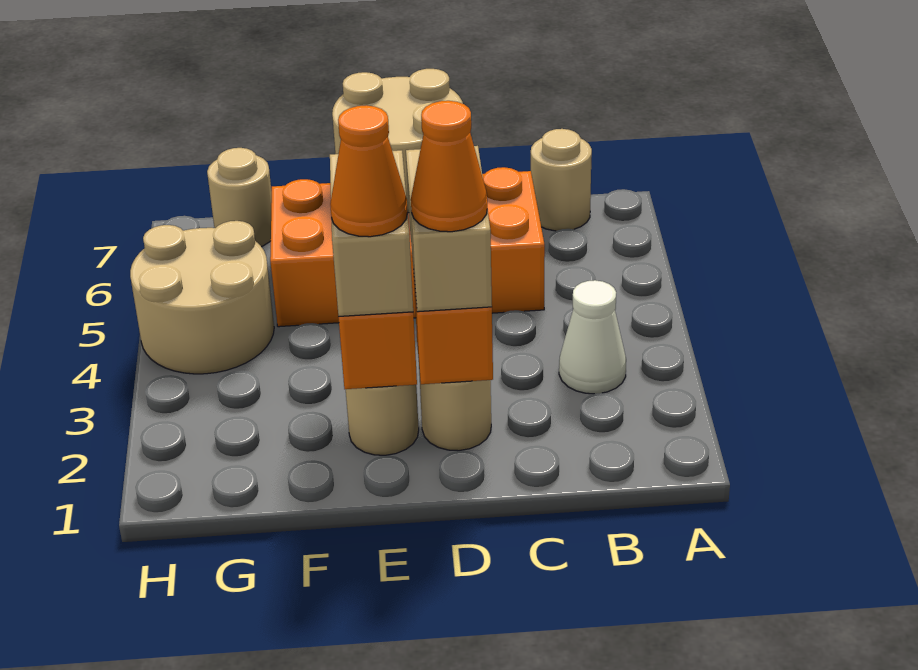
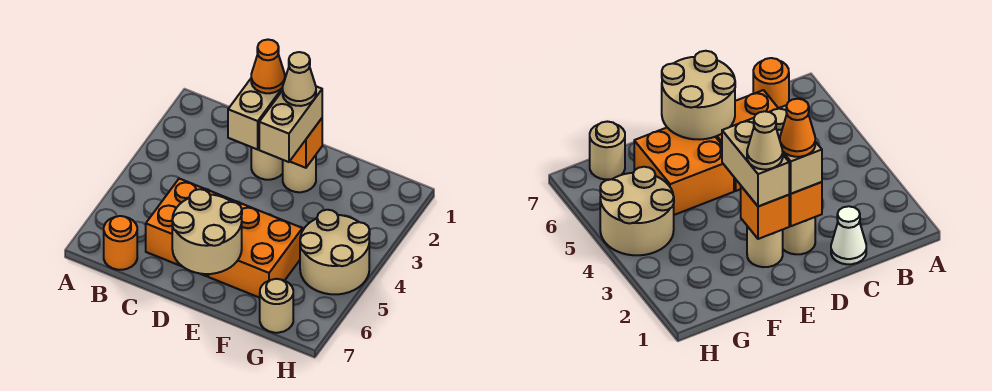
white cone B3 level 1 -> white cone C1 level 1
tan round brick B7 level 1 -> orange round brick B7 level 1
orange cone E2 level 4 -> tan cone E2 level 4

